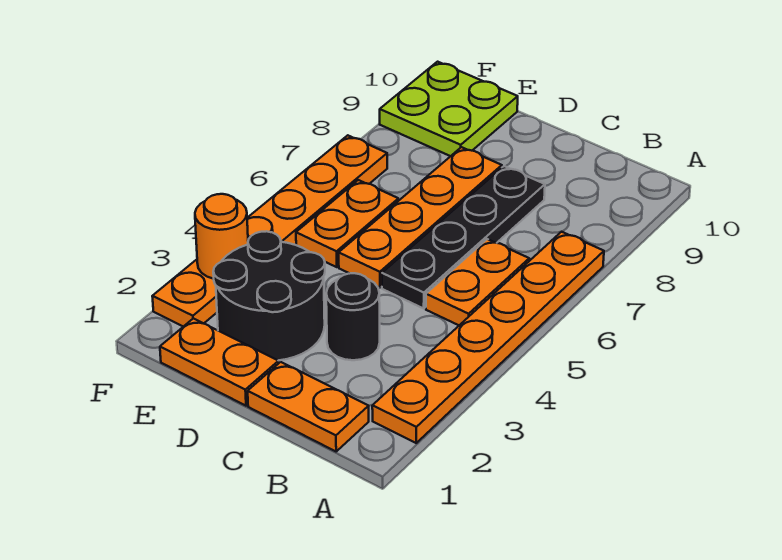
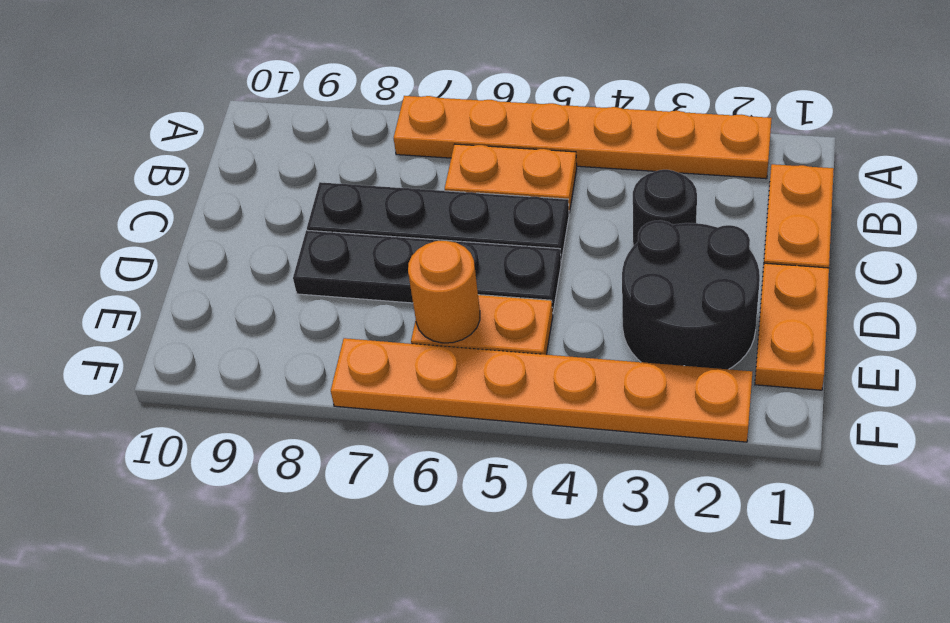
orange plate D5:D8 level 1 -> black plate D5:D8 level 1
lime plate E9:F10 level 1 -> none
orange round brick F3 level 2 -> orange round brick E6 level 2

